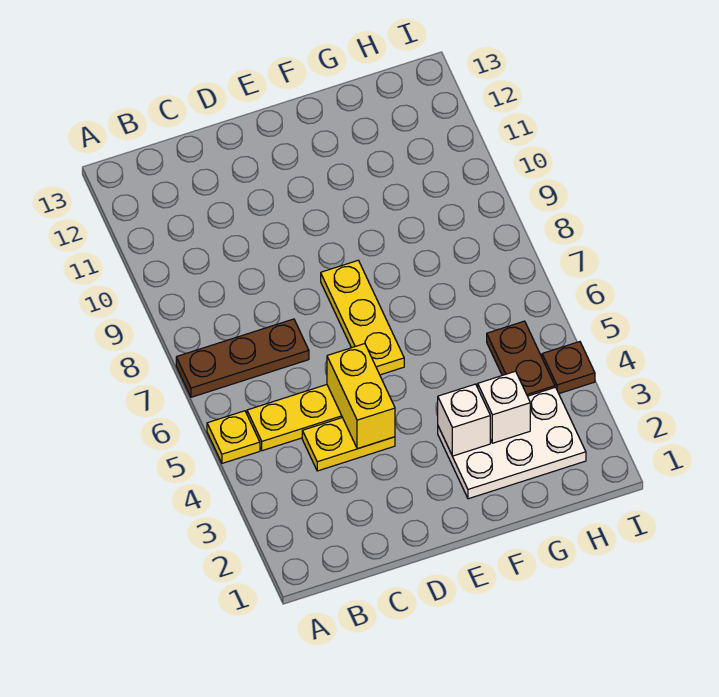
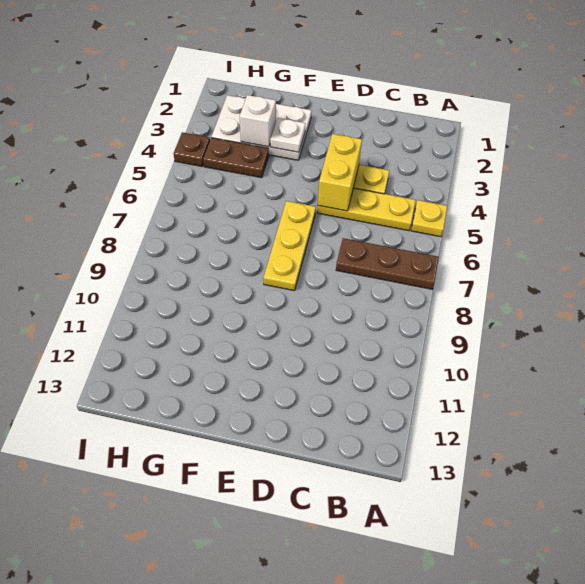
white brick F3 level 2 -> white plate F3 level 2
brown plate H4:H5 level 1 -> brown plate G4:H4 level 1

